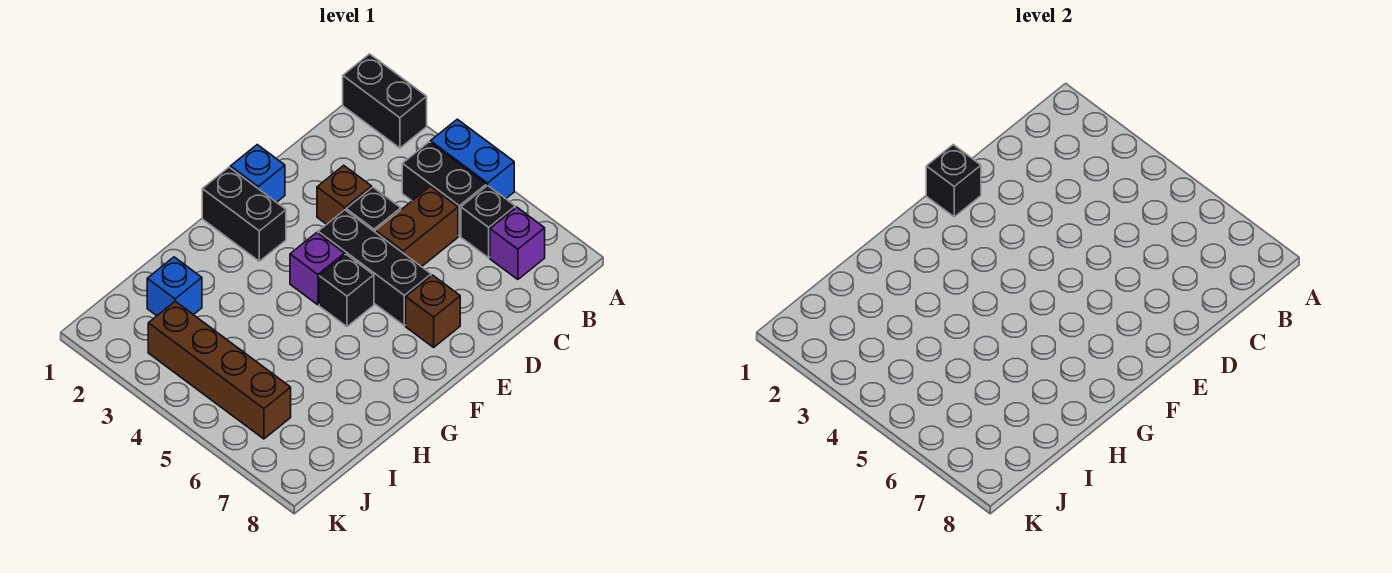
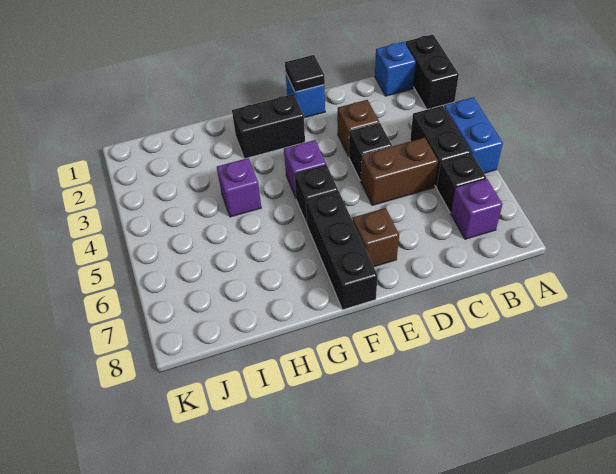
black brick E1 level 2 -> black tile E1 level 2
black brick E4:E6 level 1 -> black brick F6:F8 level 1
black brick F1:F2 level 1 -> black brick F2:G2 level 1
none -> purple brick H4 level 1
blue brick I2 level 1 -> blue brick B1 level 1
brown brick J3:J6 level 1 -> none

